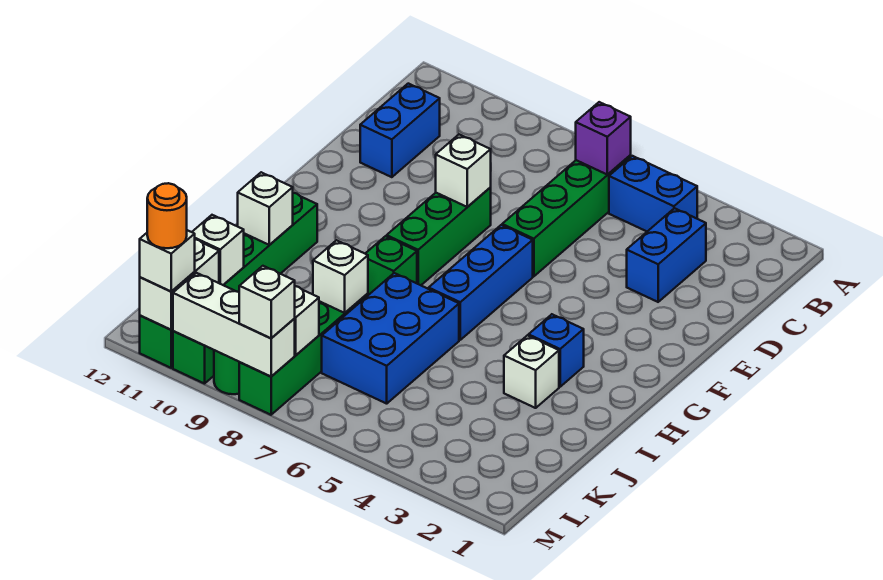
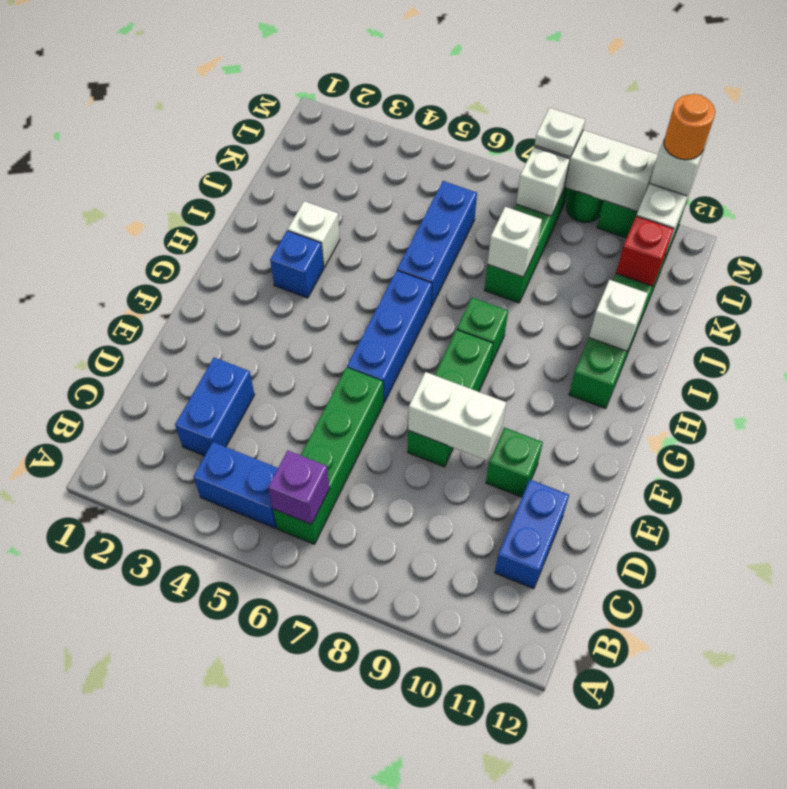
white brick E8 level 2 -> white brick E8:E9 level 2
none -> green brick E10 level 1
blue brick I6:K7 level 1 -> blue brick I6:K6 level 1
white brick K11 level 2 -> red brick K11 level 2
white brick M8 level 3 -> white plate M8 level 3

